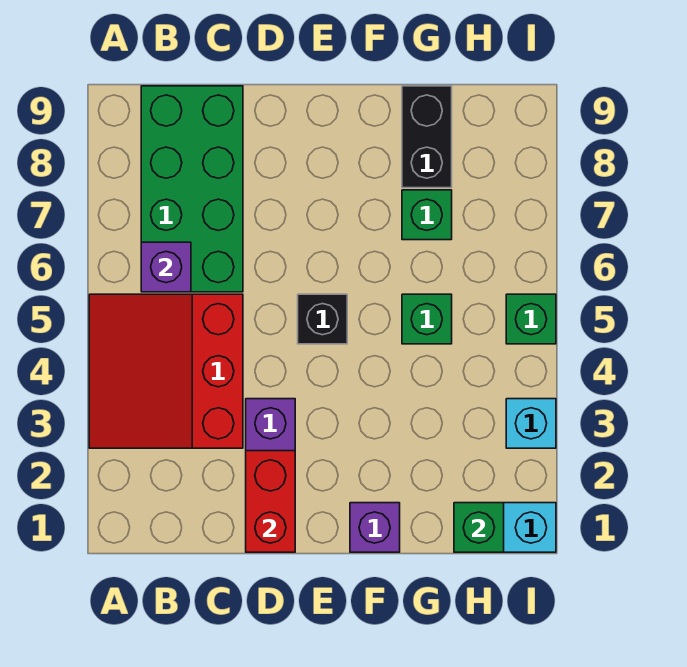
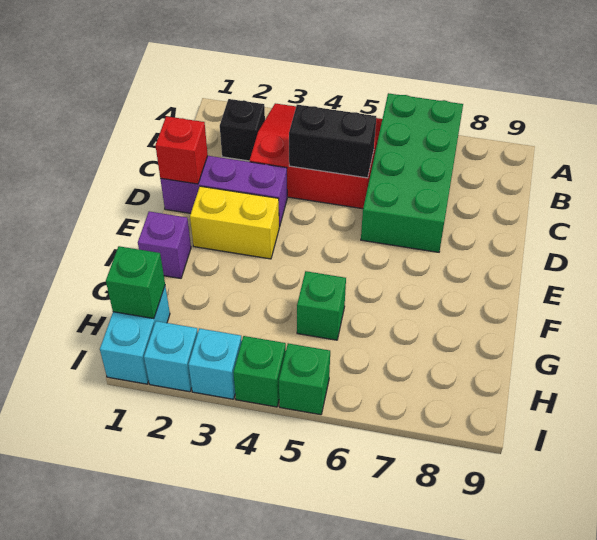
green brick B6:C9 level 1 -> green brick A6:D7 level 1
purple brick B6 level 2 -> none
red brick D1:D2 level 2 -> red brick D1 level 2
none -> yellow brick E2:E3 level 1
black brick E5 level 1 -> black brick B2 level 1
green brick G7 level 1 -> green brick I4 level 1
black brick G8:G9 level 1 -> black brick C4:C5 level 2
none -> cyan brick I2 level 1

